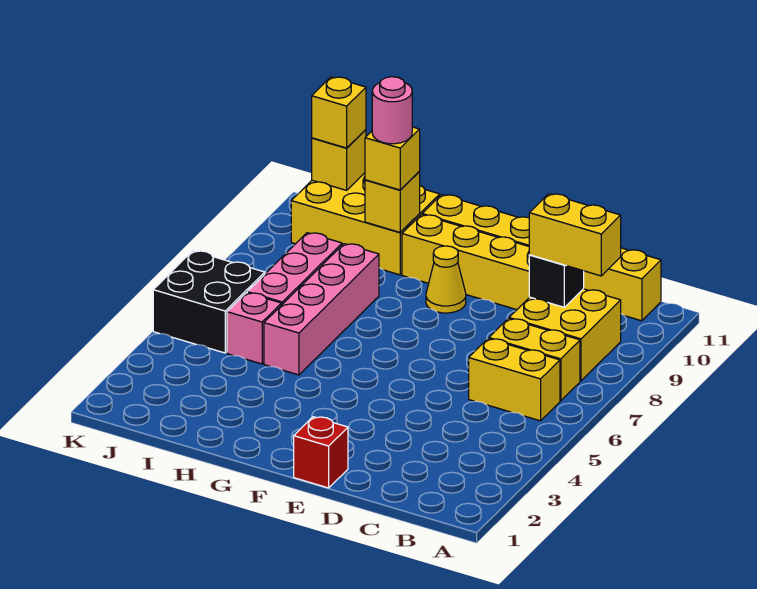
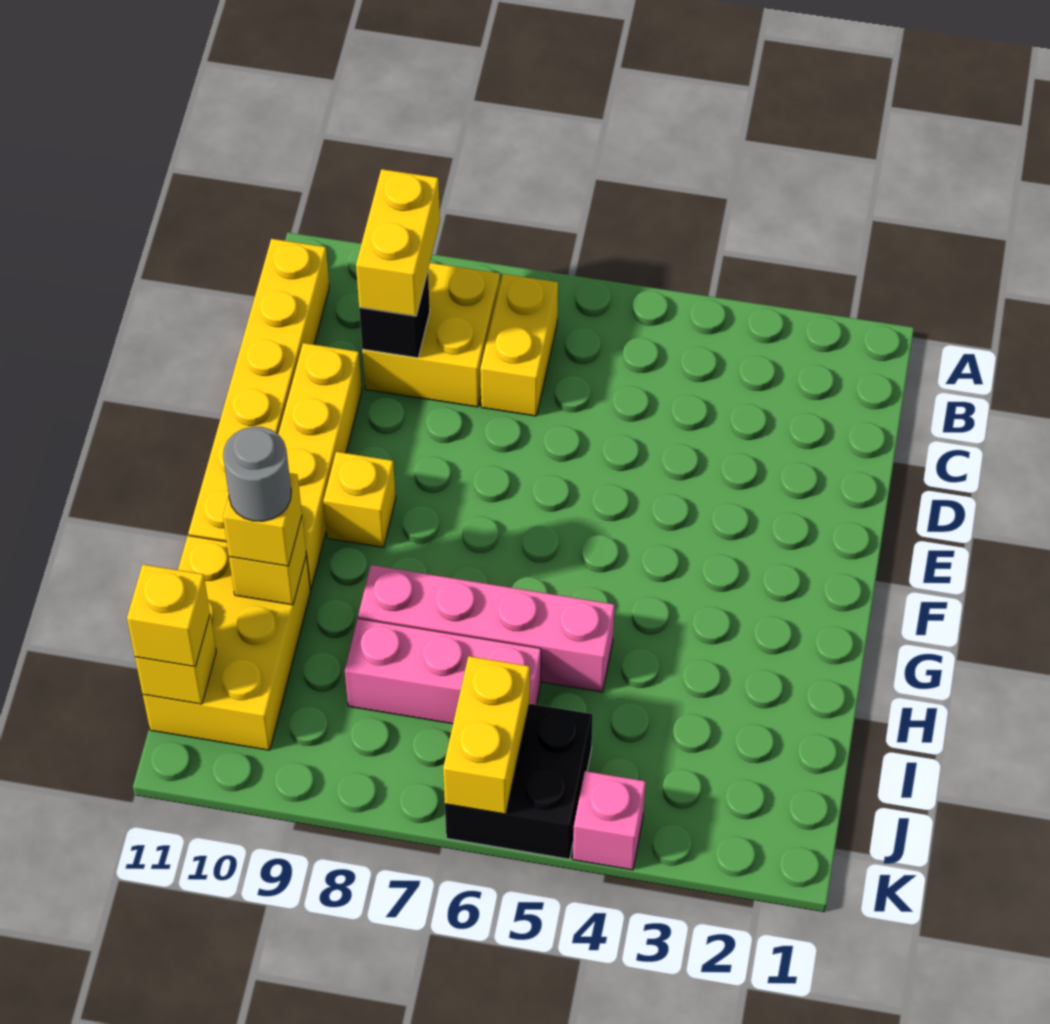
yellow brick B6:C6 level 1 -> yellow brick J6:K6 level 2
red brick E1 level 1 -> none
yellow cone F9 level 1 -> yellow brick F9 level 1
pink round brick H10 level 4 -> grey round brick H10 level 4
pink brick I5 level 1 -> pink brick K4 level 1

